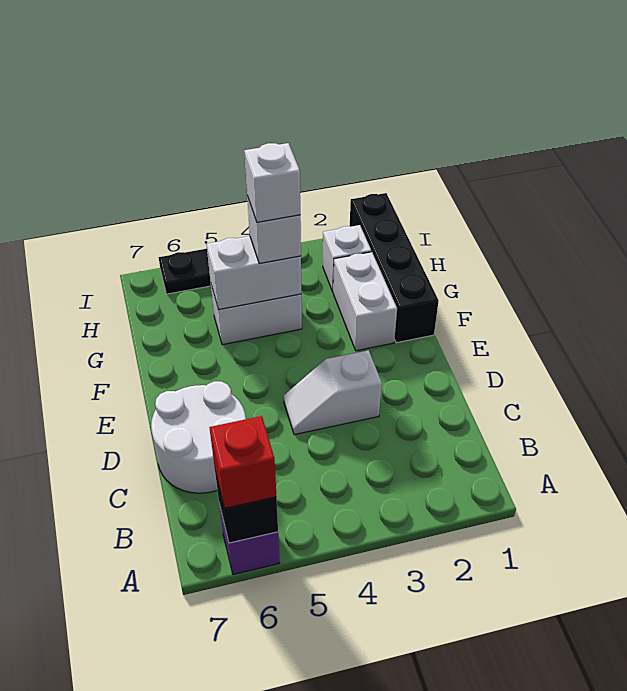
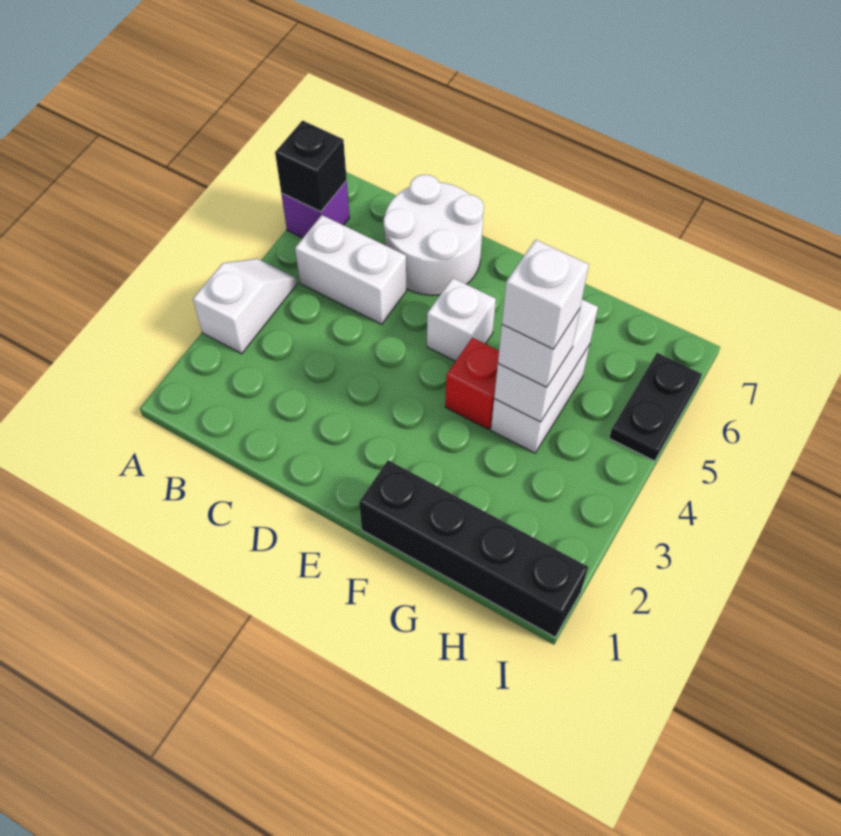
red brick A6 level 3 -> red brick F4 level 1
white slope D3:D4 level 1 top 3 -> white slope A3:A4 level 1 top 3
white brick F2:G2 level 1 -> white brick B5:C5 level 1
white brick H2 level 1 -> white brick E5 level 1

